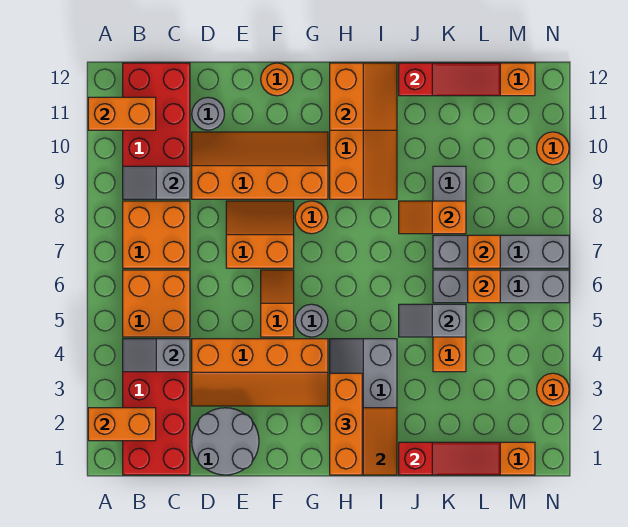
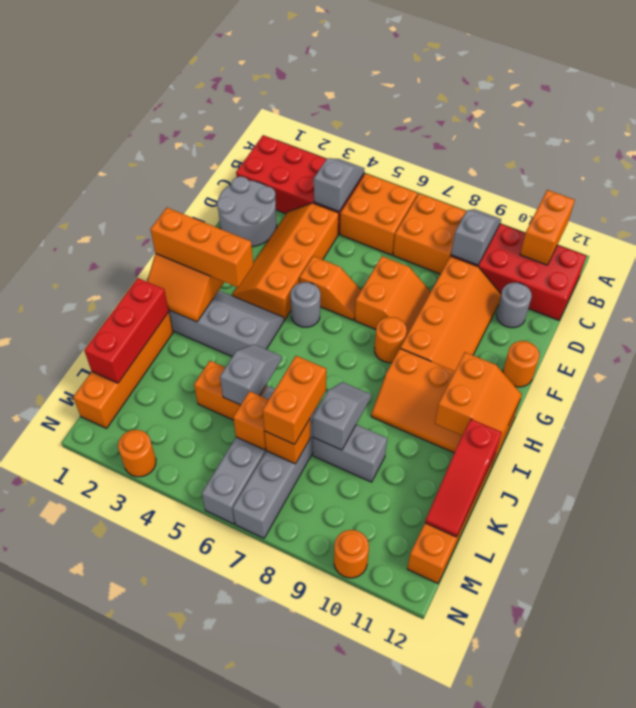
orange brick A2:B2 level 2 -> orange brick K7:L7 level 3
orange slope H11:I12 level 2 top H -> orange slope H11:I12 level 2 top 11
red slope J1:L1 level 2 top J -> red brick J1:L1 level 2
orange slope J8:K8 level 2 top K -> grey slope J8:K8 level 2 top K

